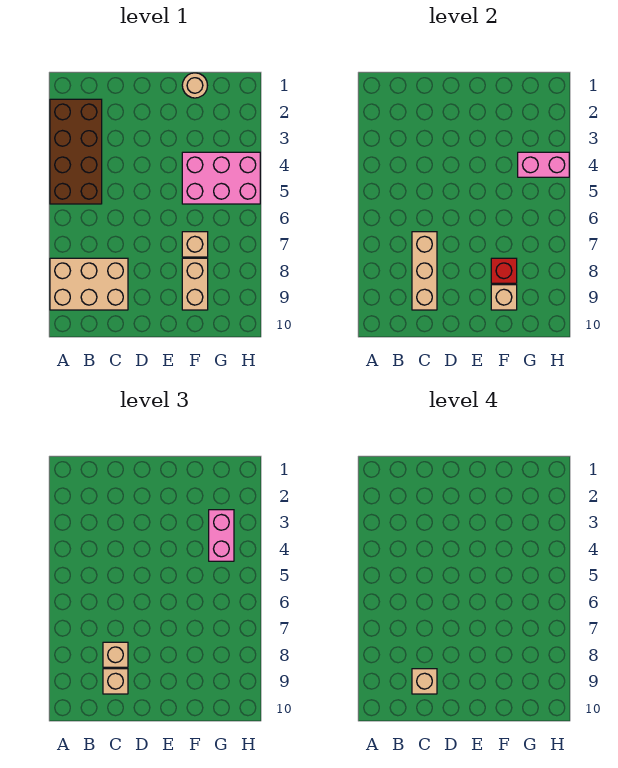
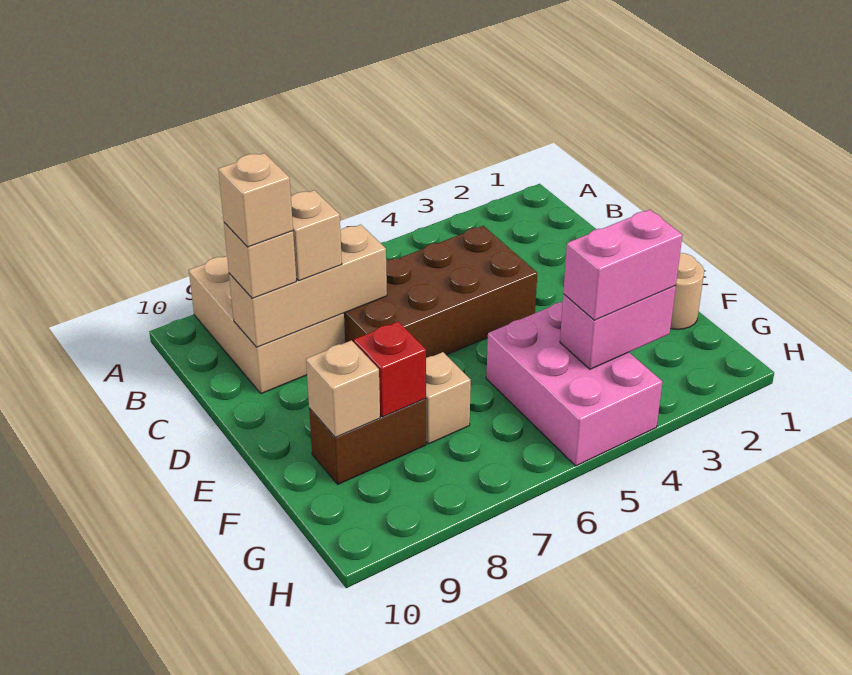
brown brick A2:B5 level 1 -> brown brick C4:D7 level 1
tan brick F8:F9 level 1 -> brown brick F8:F9 level 1
pink brick G4:H4 level 2 -> pink brick G3:G4 level 2

